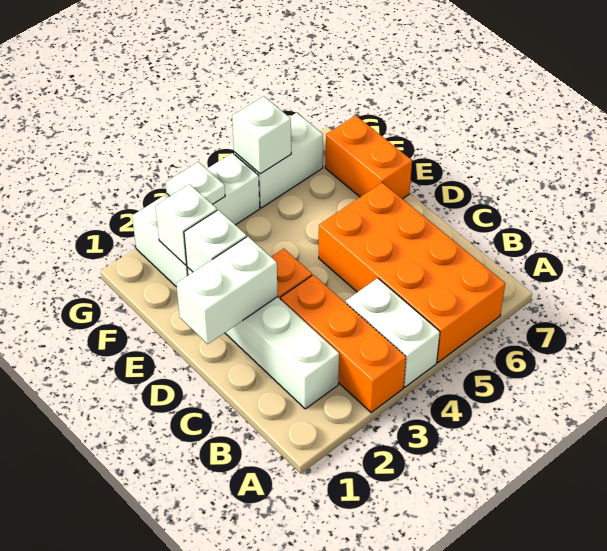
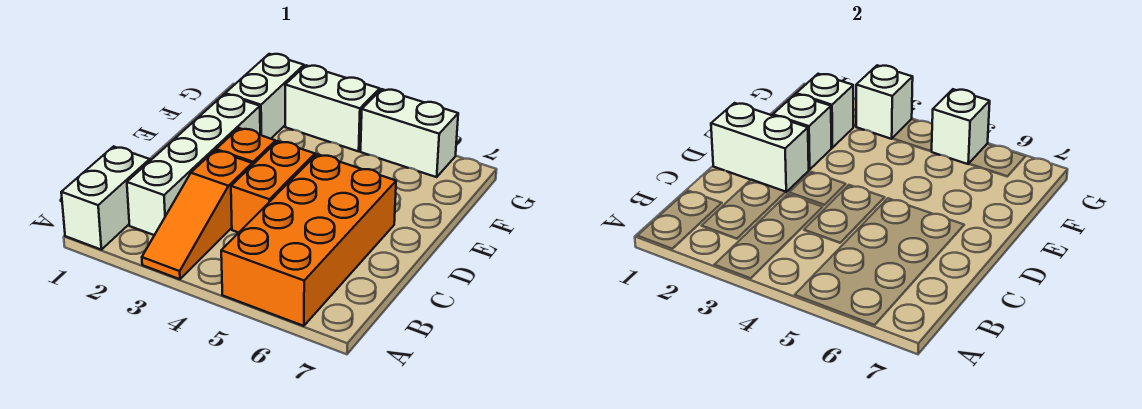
orange brick A3:C3 level 1 -> orange slope A3:C3 level 1 top C
white brick A4:B4 level 1 -> white brick A1:B1 level 1
orange brick E7:F7 level 1 -> orange brick C4:D4 level 1
white plate G3 level 2 -> white brick G3 level 2

